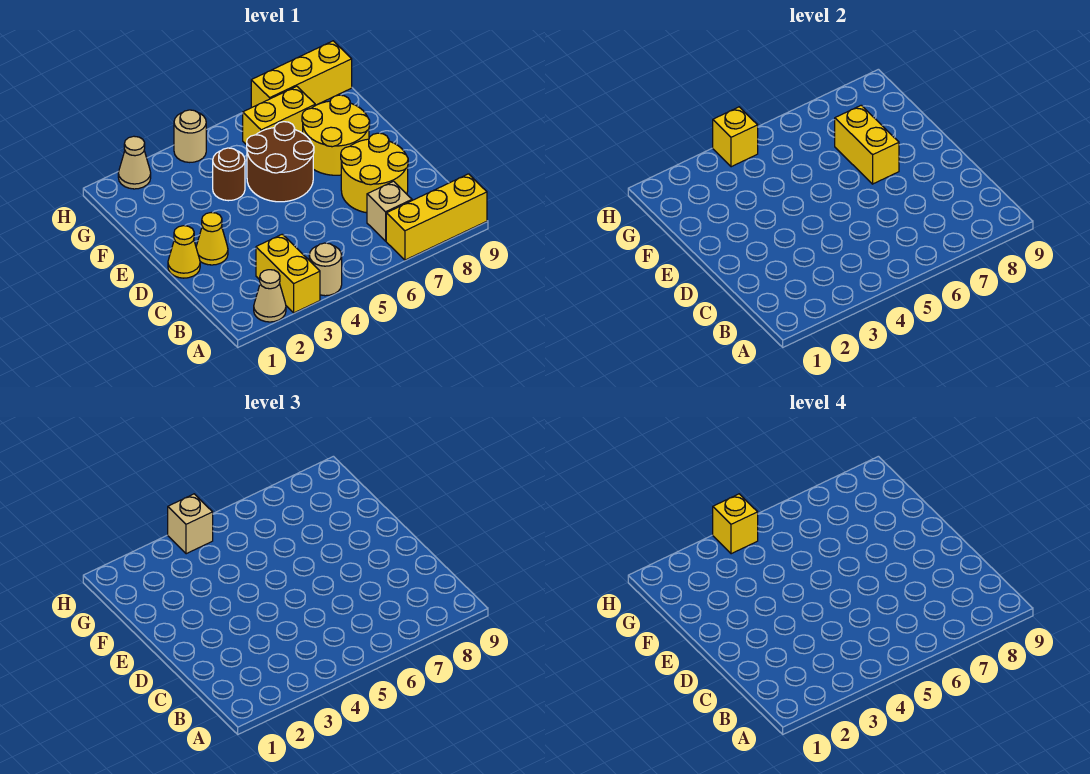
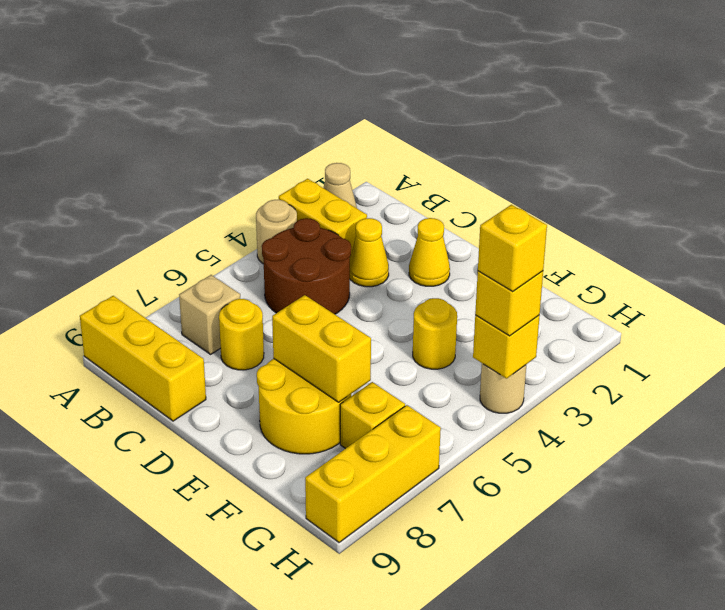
yellow brick A7:A9 level 1 -> yellow brick A9:C9 level 1
yellow round brick C7:D8 level 1 -> yellow round brick C7 level 1
yellow cone D1 level 1 -> yellow cone C3 level 1
brown round brick E5:F6 level 1 -> brown round brick B4:C5 level 1
brown round brick F4 level 1 -> yellow round brick F4 level 1
yellow brick G6:G7 level 1 -> yellow brick G7 level 1
tan cone H2 level 1 -> none
tan brick H4 level 3 -> yellow brick H4 level 3

